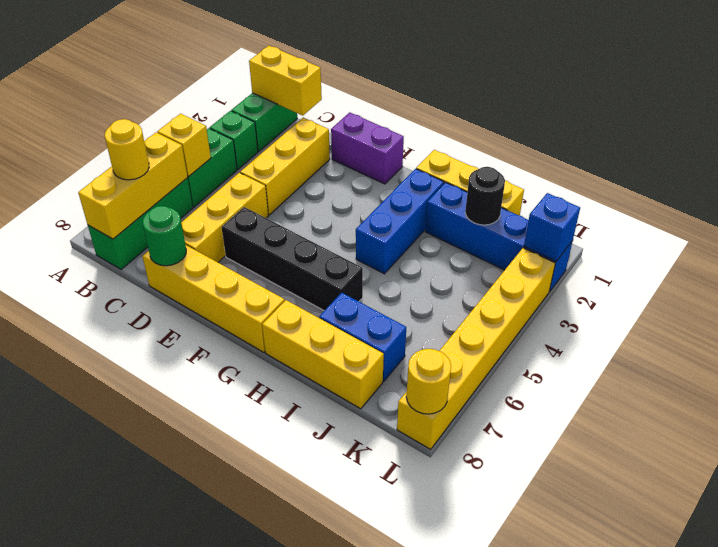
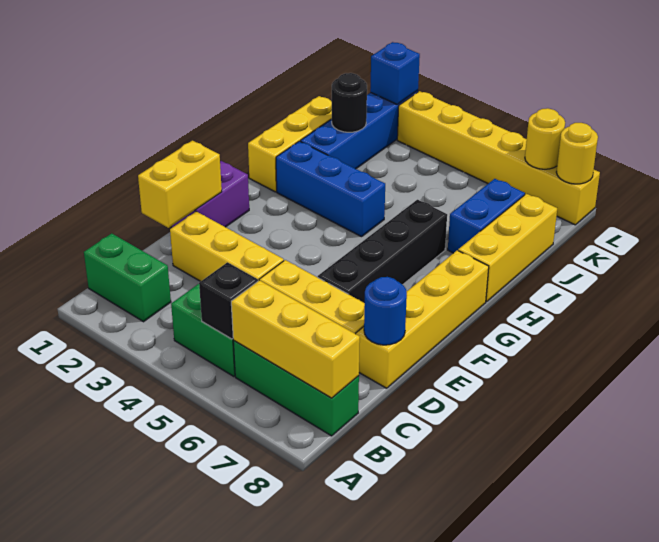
yellow brick B1:C1 level 2 -> yellow brick D1:E1 level 2
green brick B3 level 1 -> none
yellow brick B5 level 2 -> black brick B5 level 2
yellow round brick B7 level 3 -> yellow round brick L7 level 2
green round brick D8 level 2 -> blue round brick D8 level 2

